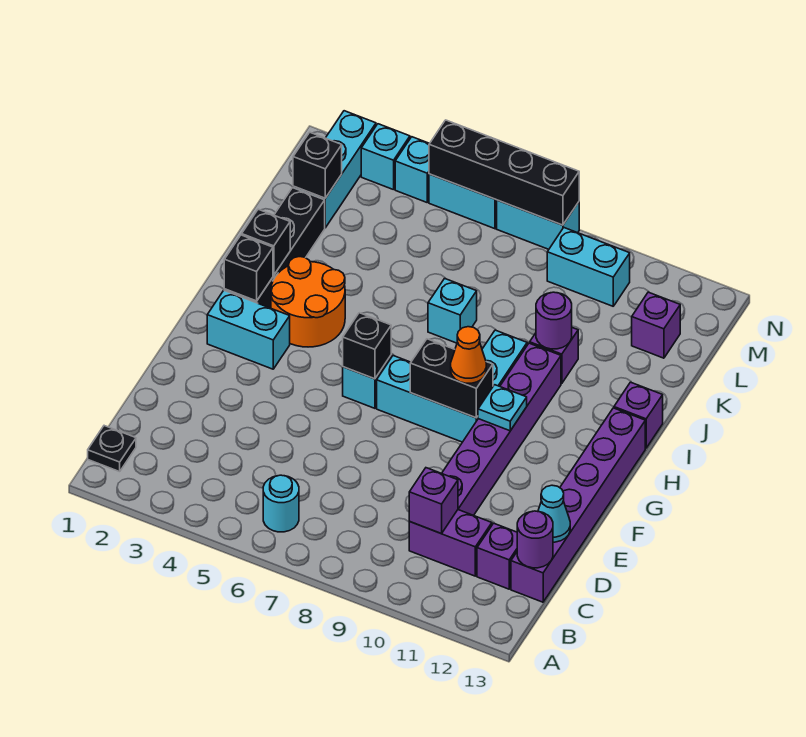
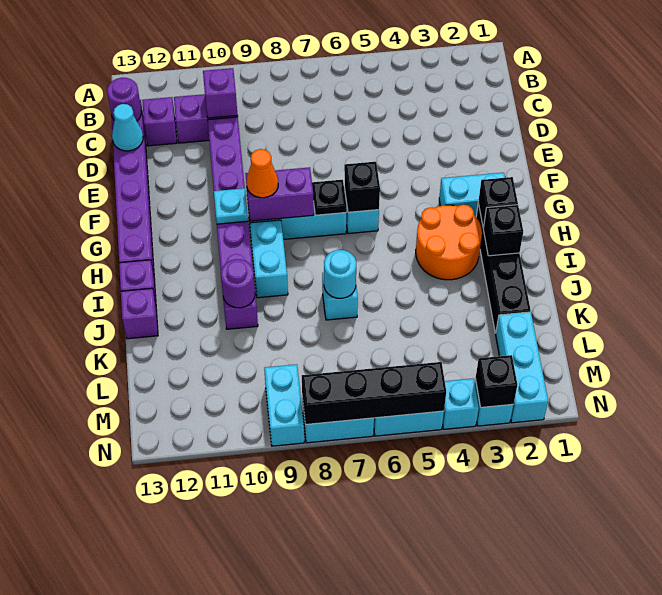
black plate B1 level 1 -> black plate G7 level 2
cyan round brick B6 level 1 -> cyan round brick J7 level 2
black brick G8:G9 level 2 -> purple brick G8:G9 level 2
black brick L2 level 2 -> black brick N3 level 2
purple brick L12 level 1 -> purple brick J13 level 1
cyan brick M9:M10 level 1 -> cyan brick M9:N9 level 1

